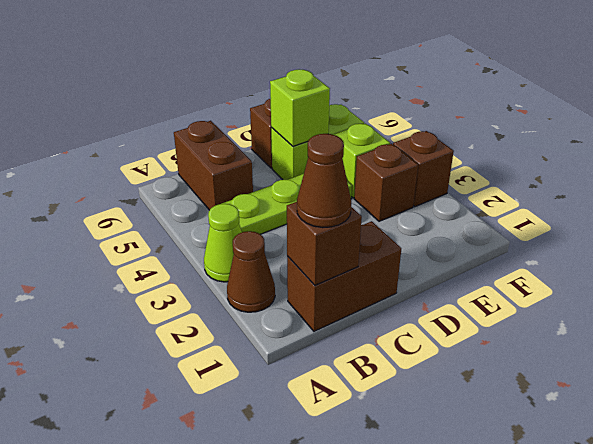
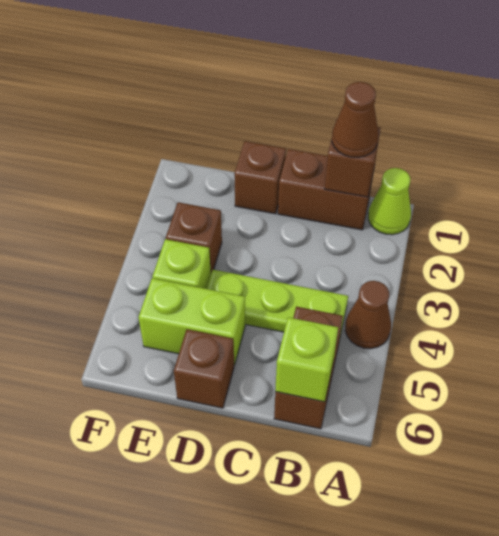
brown cone A2 level 1 -> brown cone A4 level 1
lime cone A3 level 1 -> lime cone A1 level 1
lime brick D5 level 2 -> lime brick B6 level 2
brown brick F3 level 1 -> brown brick D1 level 1

